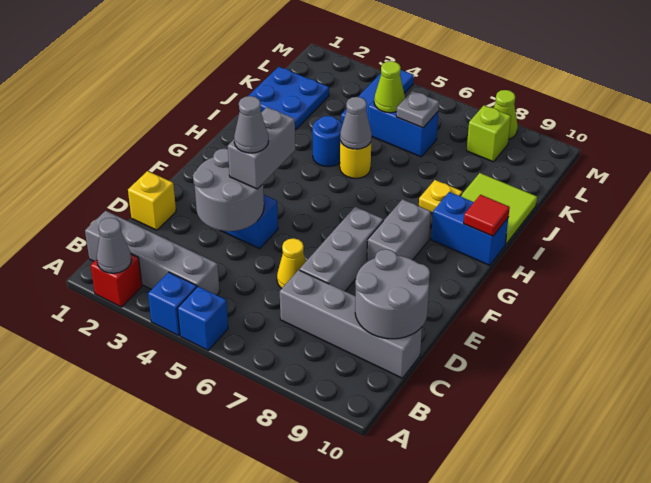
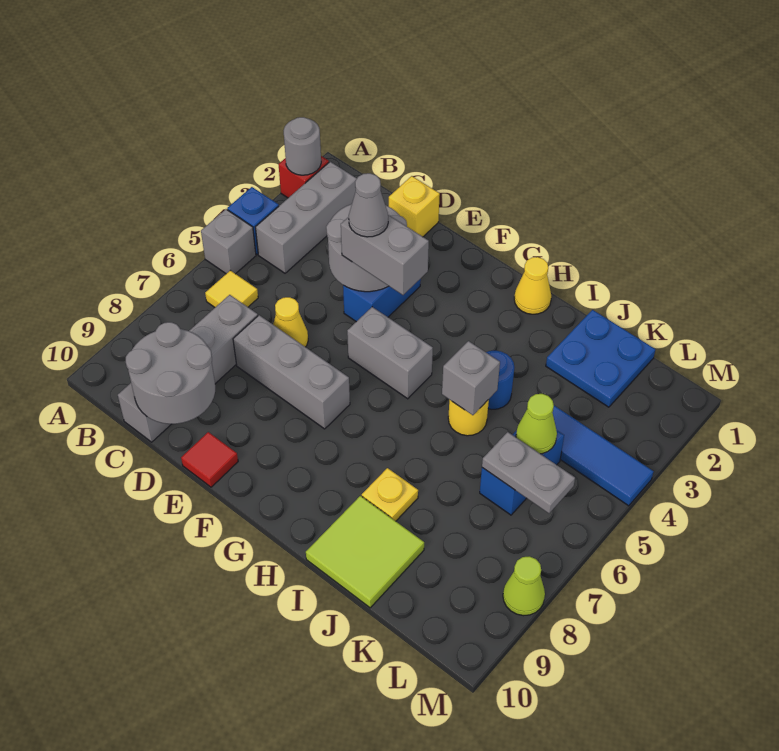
grey cone A2 level 2 -> grey round brick A2 level 2
blue brick A5 level 1 -> grey brick A5 level 1
grey brick B1:B4 level 1 -> grey brick B2:B4 level 1
none -> yellow tile B6 level 1
grey brick F8:G8 level 1 -> grey brick F5:G5 level 1
none -> yellow cone H1 level 1
blue brick H9:H10 level 1 -> none
red tile H10 level 2 -> red tile E10 level 1
grey cone I5 level 2 -> grey brick I5 level 2
grey plate K6 level 2 -> grey plate K6:L6 level 2
lime brick L8 level 1 -> none

